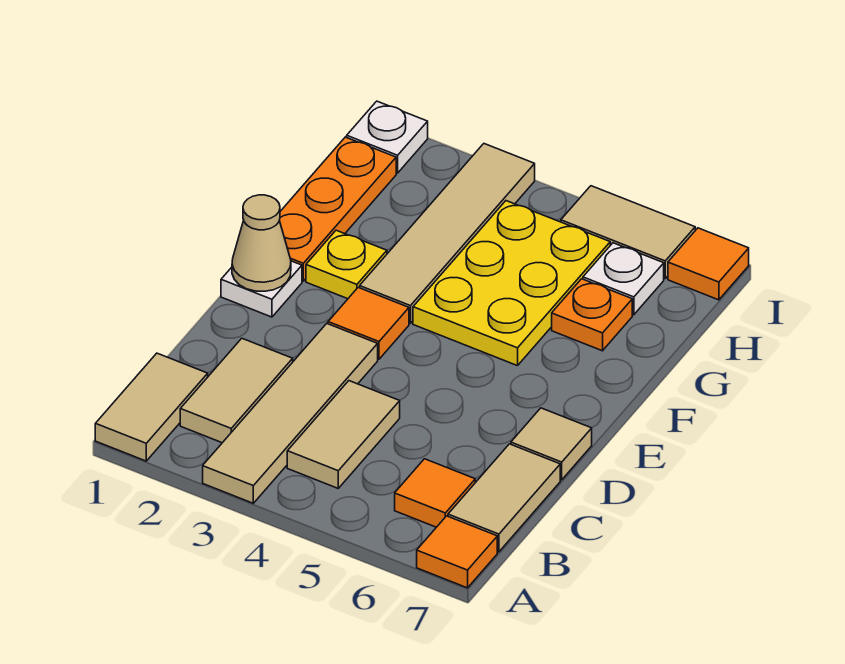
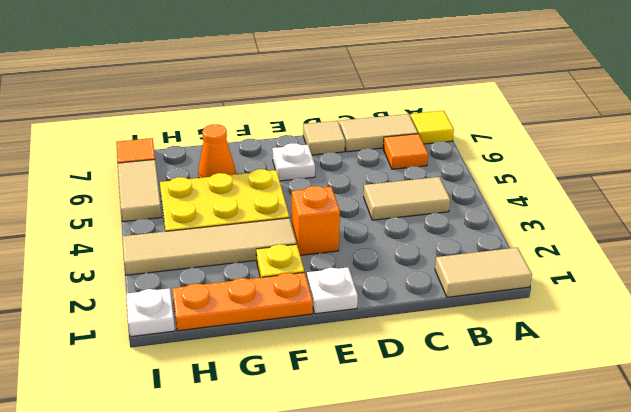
tan tile A3:D3 level 1 -> none
orange tile A7 level 1 -> yellow tile A7 level 1
tan tile B2:C2 level 1 -> none
tan cone E1 level 2 -> none
orange tile E3 level 1 -> orange brick E3 level 1
orange plate G6 level 1 -> orange cone G6 level 1
white plate H6 level 1 -> white plate E6 level 1

